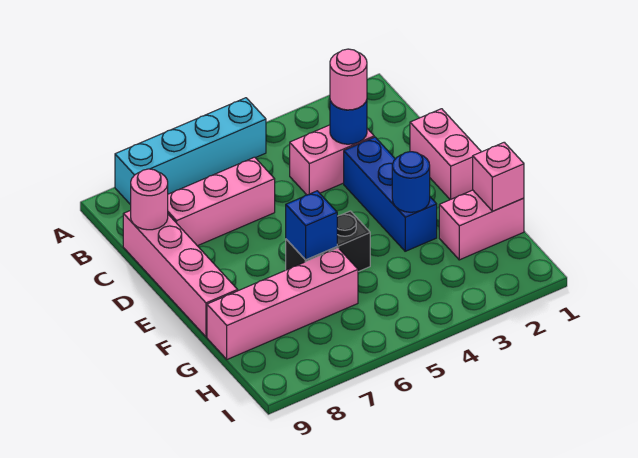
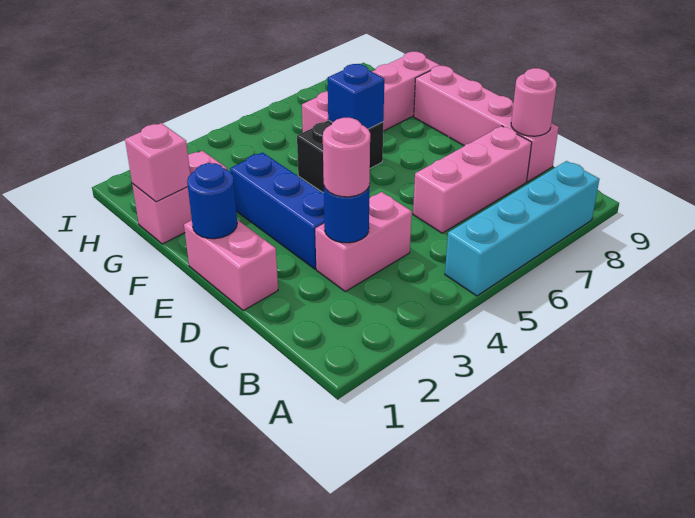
blue round brick F3 level 2 -> blue round brick E1 level 2

